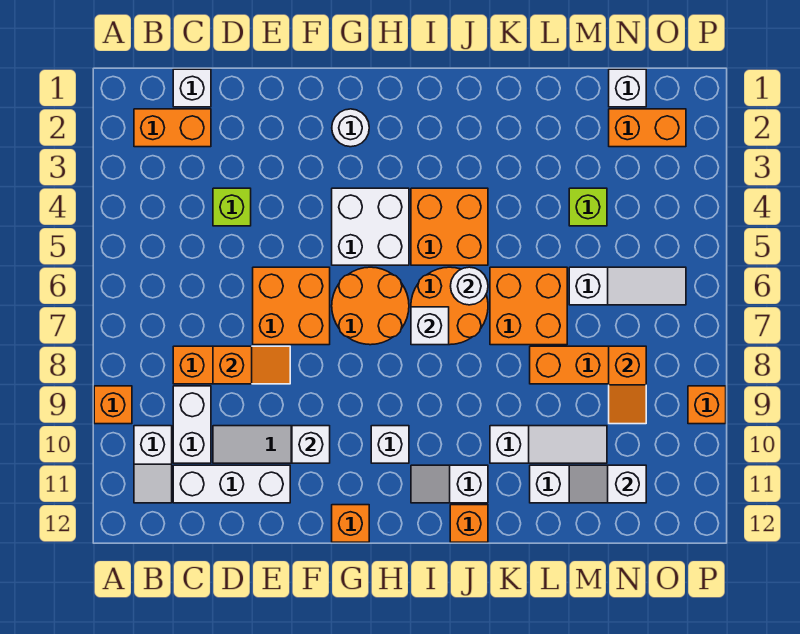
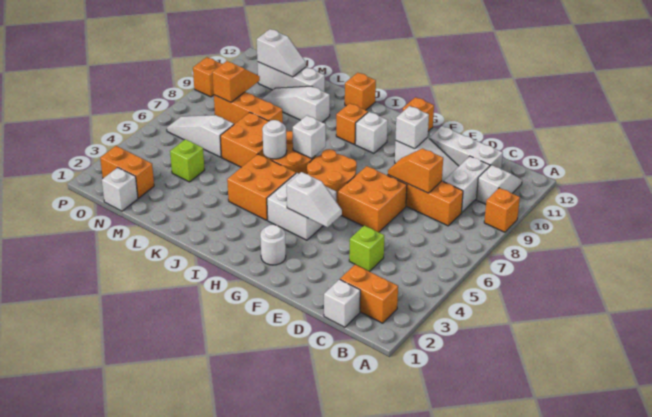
none -> orange brick I10 level 1
white slope I11:J11 level 1 top J -> white slope F4:G4 level 2 top G

